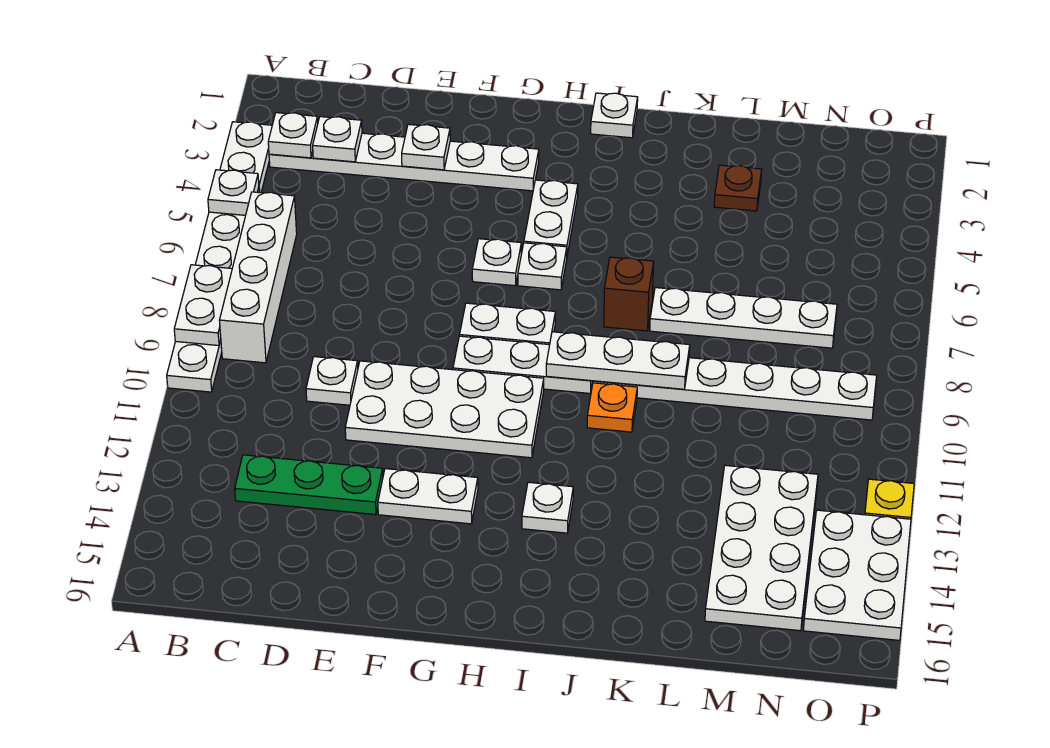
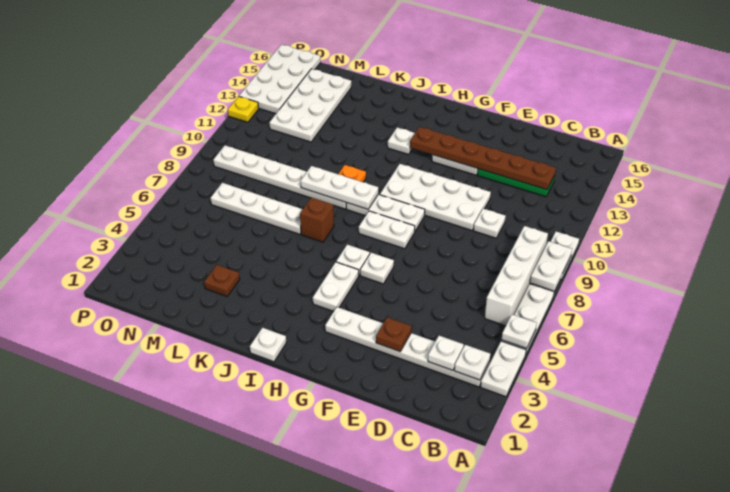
none -> brown plate C13:H13 level 2
white plate E3 level 2 -> brown plate E3 level 2
white plate O13:P15 level 1 -> white plate O13:P16 level 1

